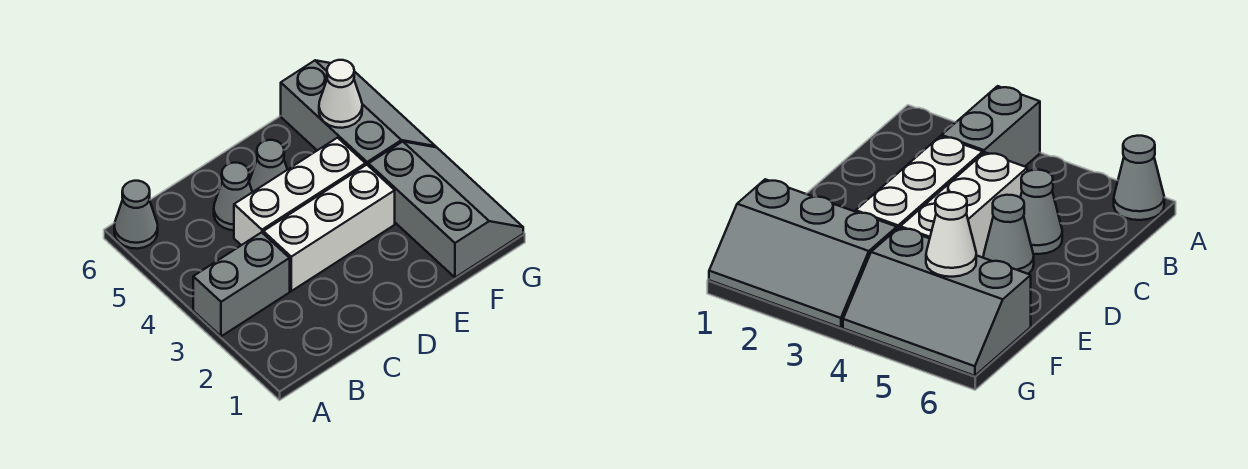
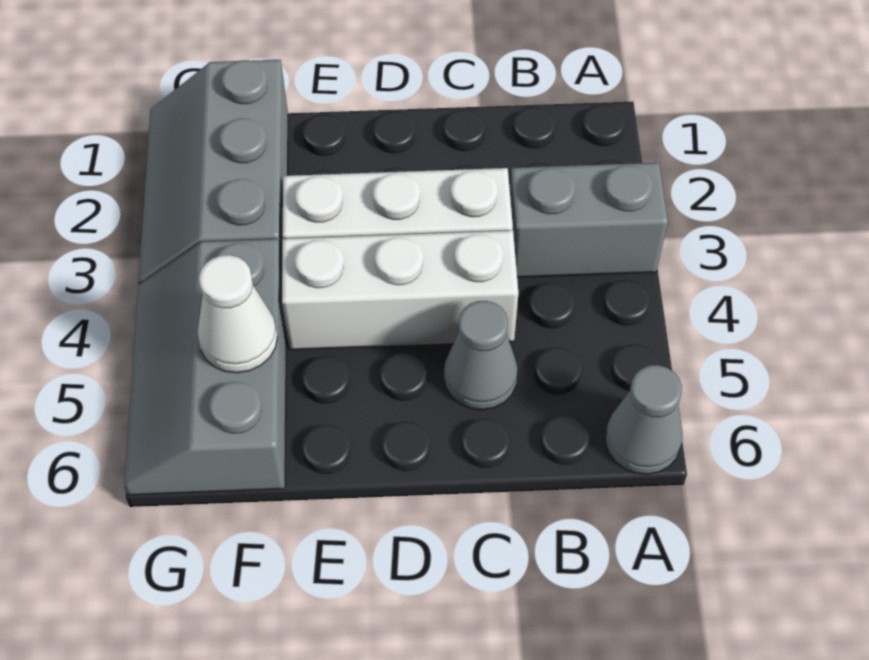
grey cone D5 level 1 -> none

